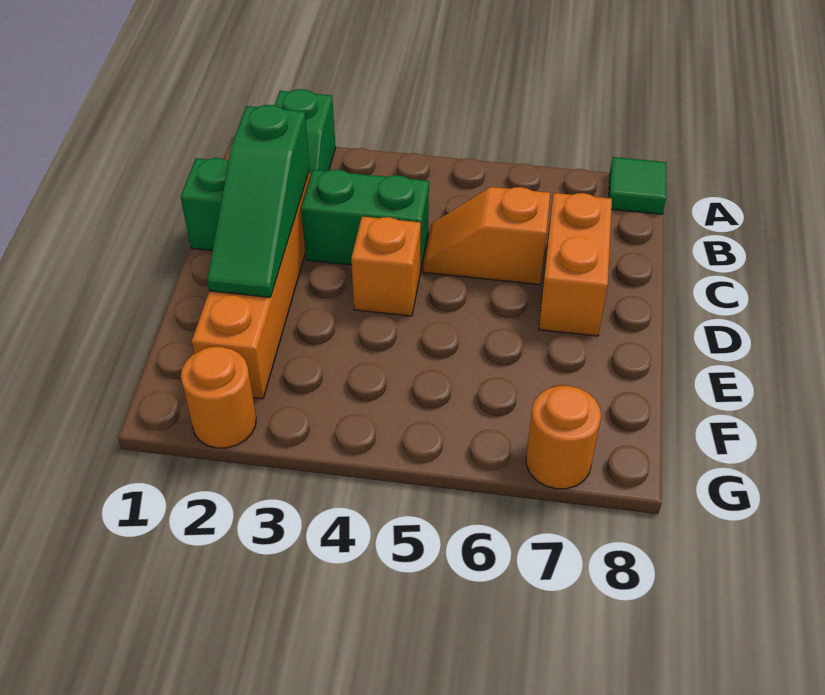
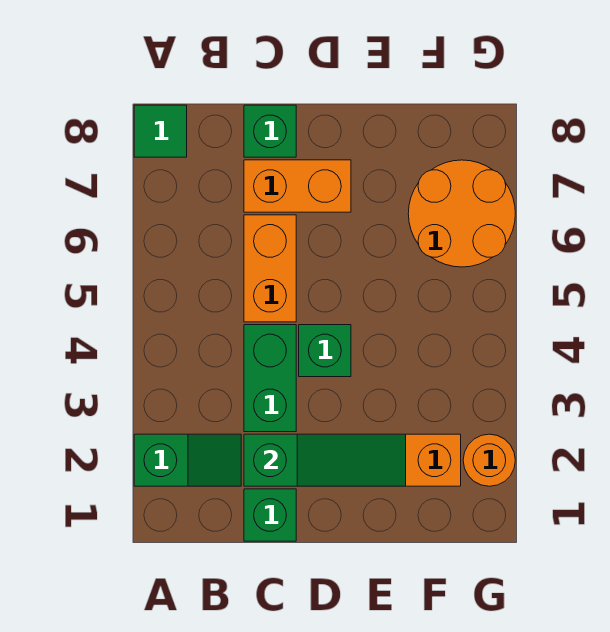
orange slope C5:C6 level 1 top 6 -> orange brick C5:C6 level 1
none -> green brick C8 level 1
orange brick D4 level 1 -> green brick D4 level 1
orange round brick G7 level 1 -> orange round brick F6:G7 level 1

